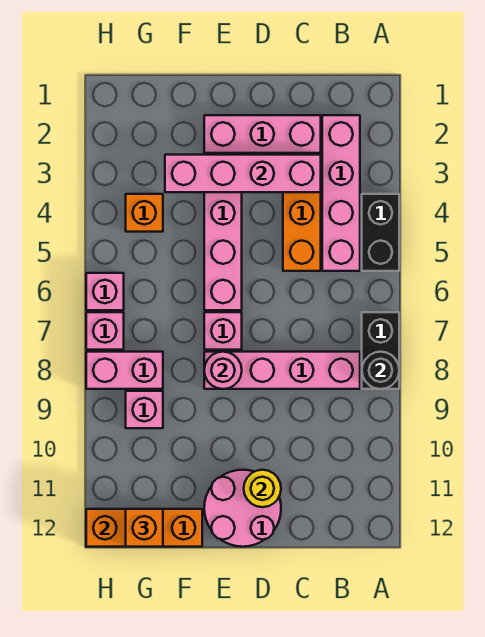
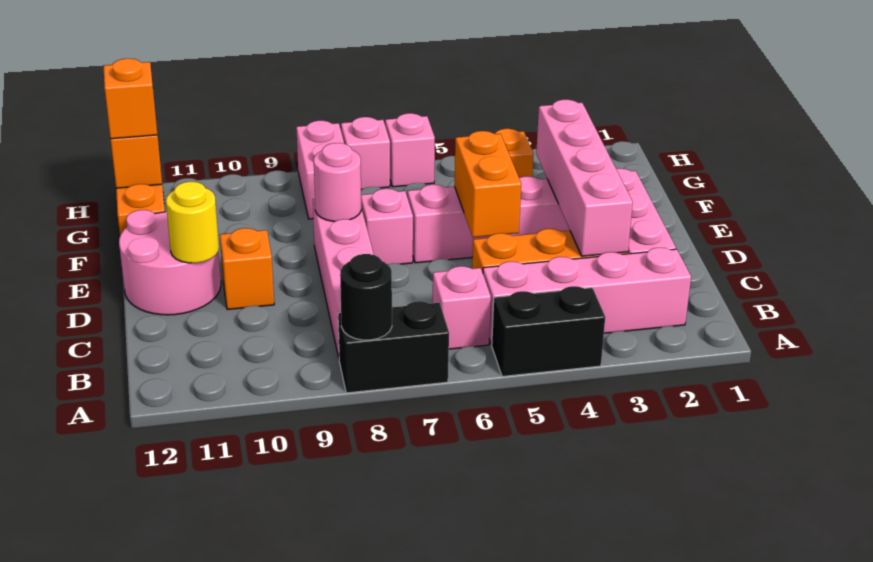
none -> orange brick D5:E5 level 2
none -> orange brick D10 level 1
pink brick G9 level 1 -> pink brick B6 level 1

